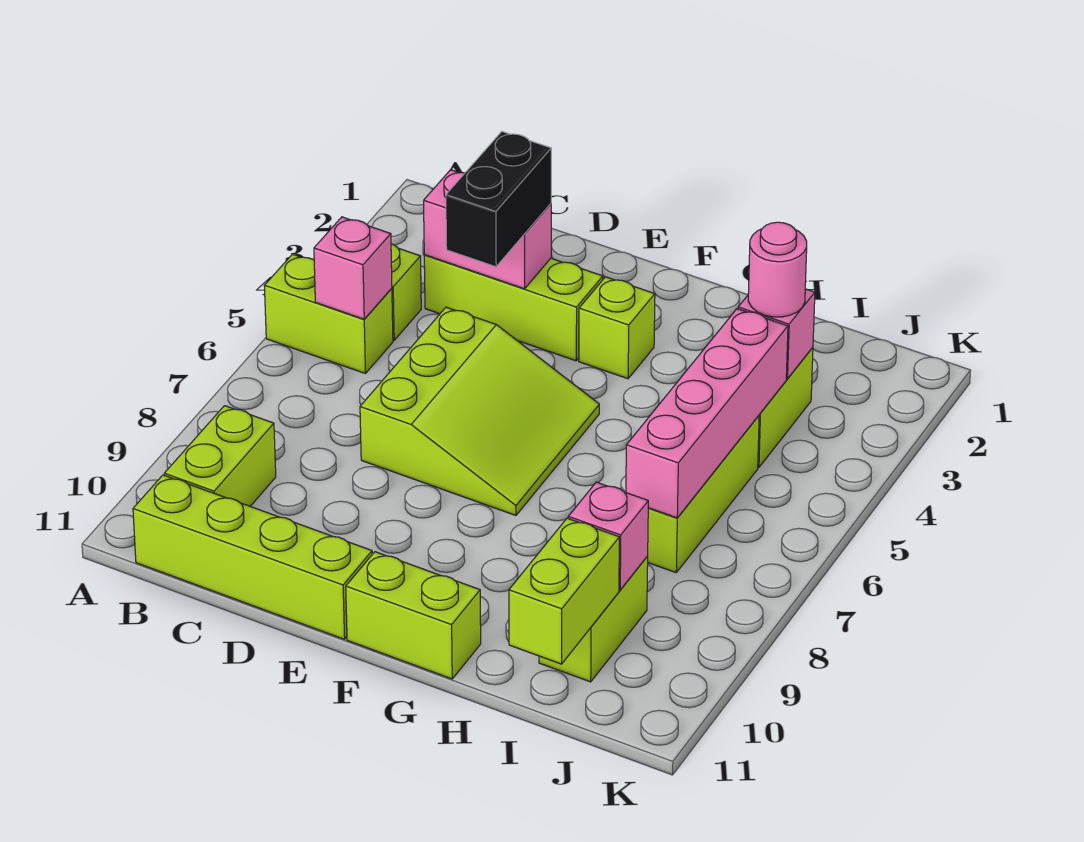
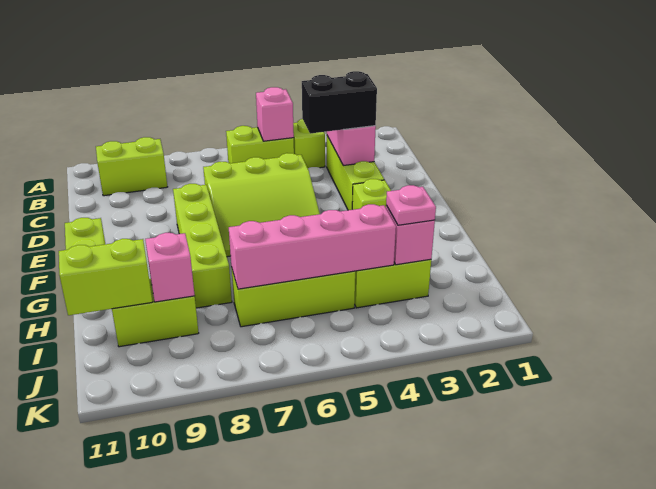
lime brick A5:B5 level 1 -> lime brick B5:B6 level 1
lime brick B11:E11 level 1 -> lime brick E8:H8 level 1
pink round brick I3 level 3 -> pink plate I3 level 3

